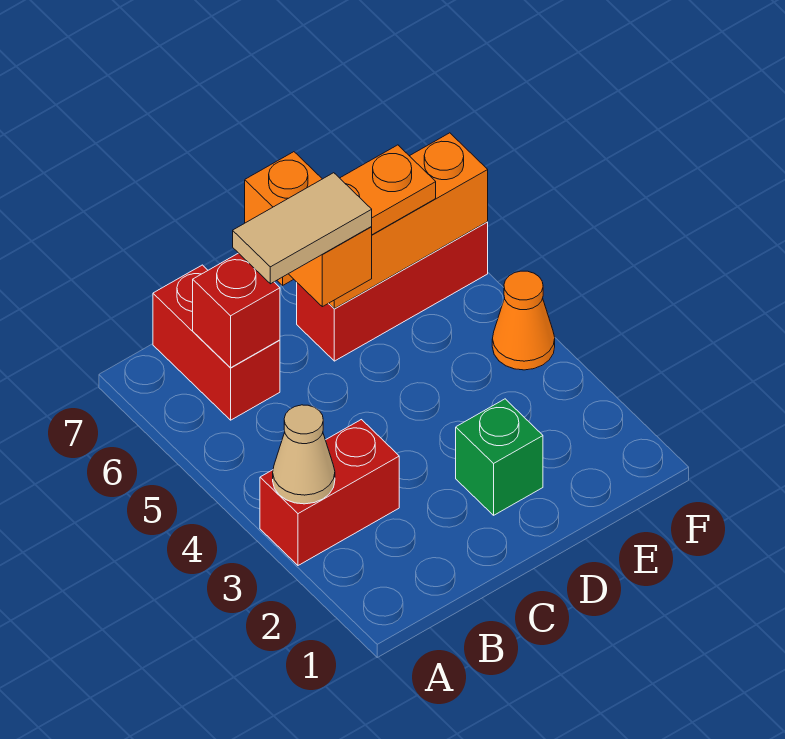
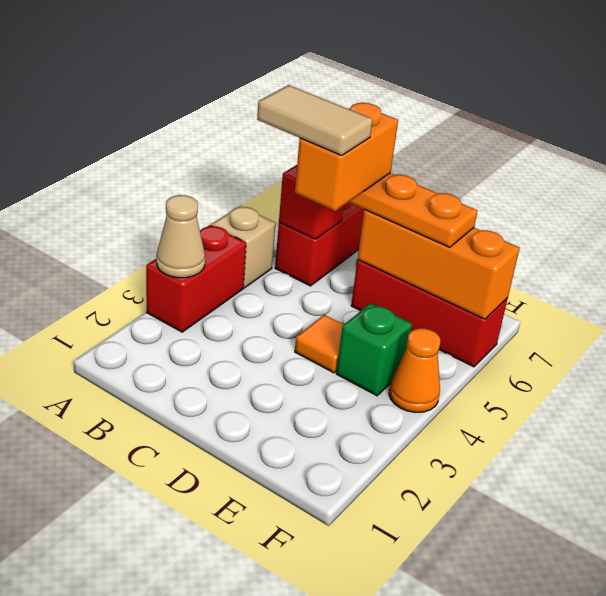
red brick A3:B3 level 1 -> red brick A3:A4 level 1
none -> tan brick A5 level 1
green brick D2 level 1 -> green brick E4 level 1
none -> orange tile D4 level 1

